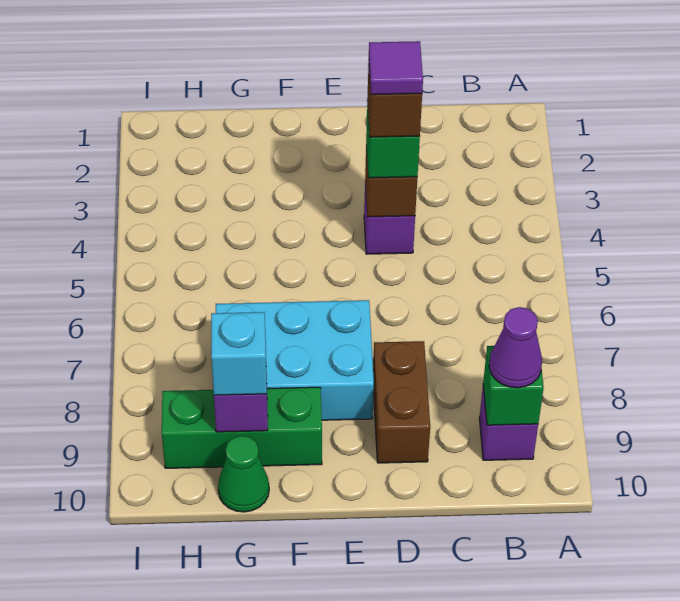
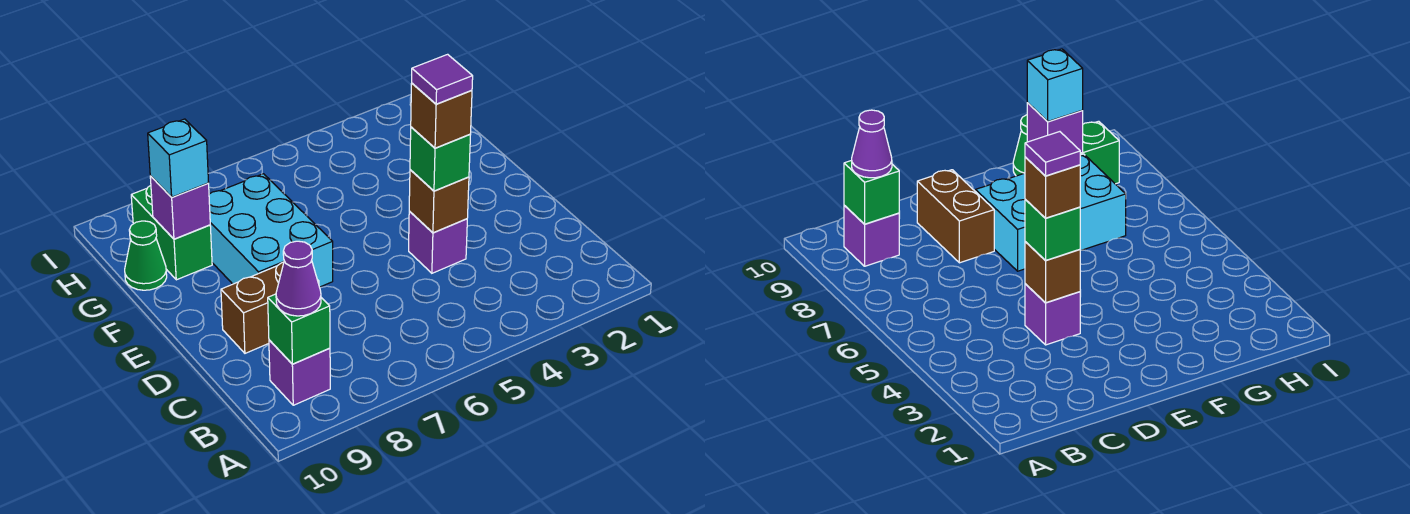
green brick F9:H9 level 1 -> green brick G9:H9 level 1

